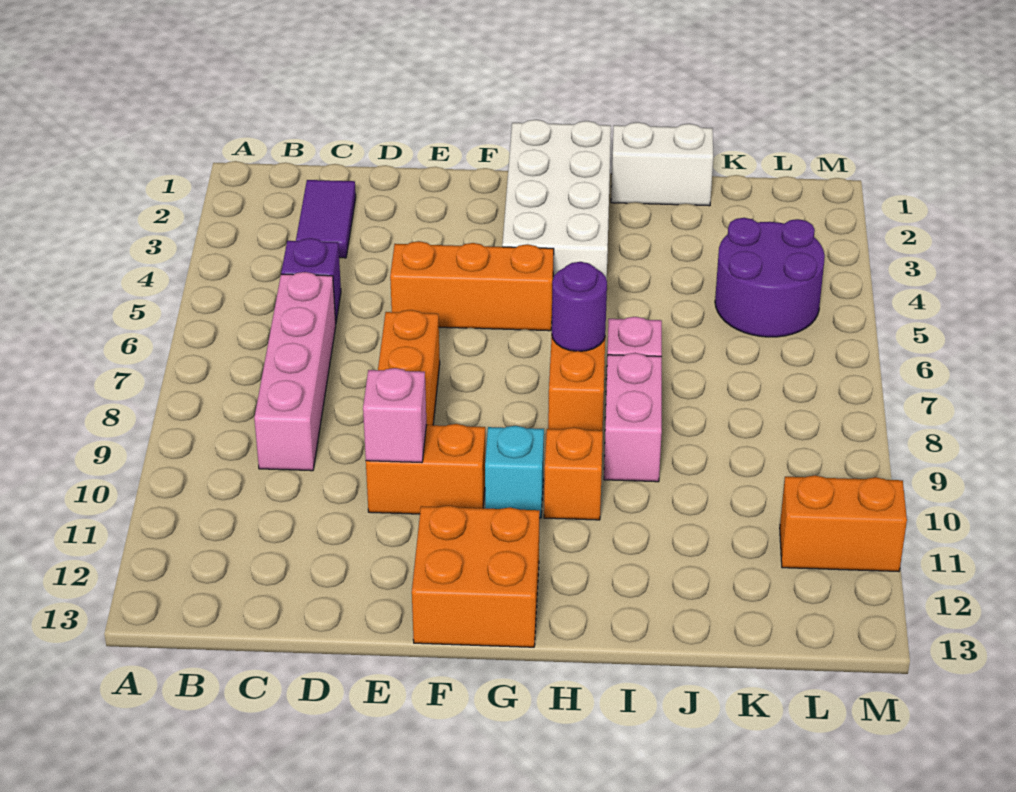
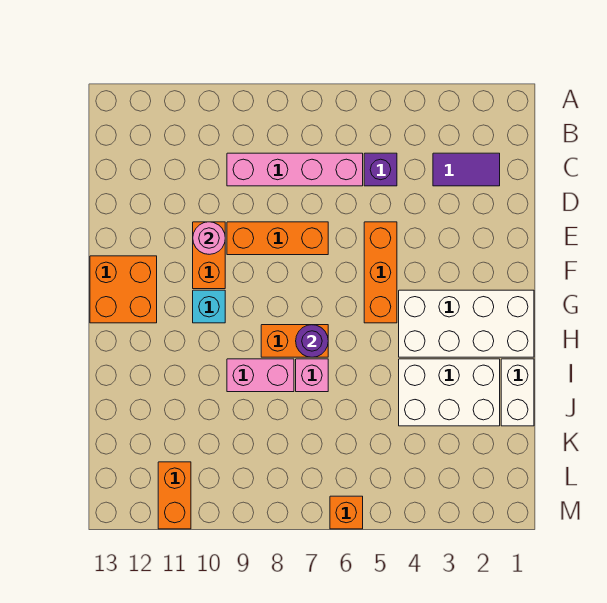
pink brick E10 level 2 -> pink round brick E10 level 2
orange brick H10 level 1 -> orange brick M6 level 1
none -> white brick I2:J4 level 1
purple round brick K4:L5 level 1 -> none

